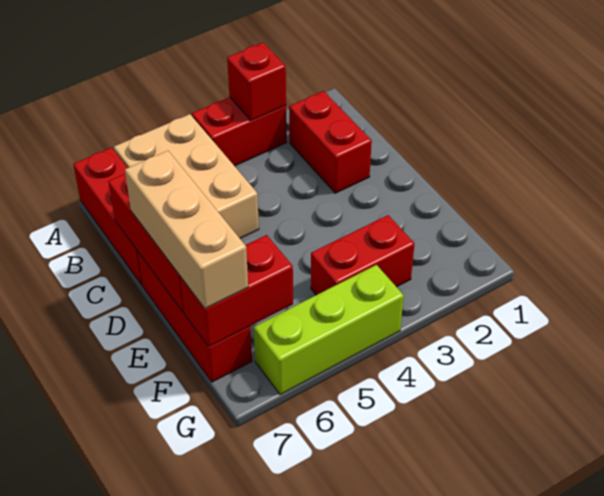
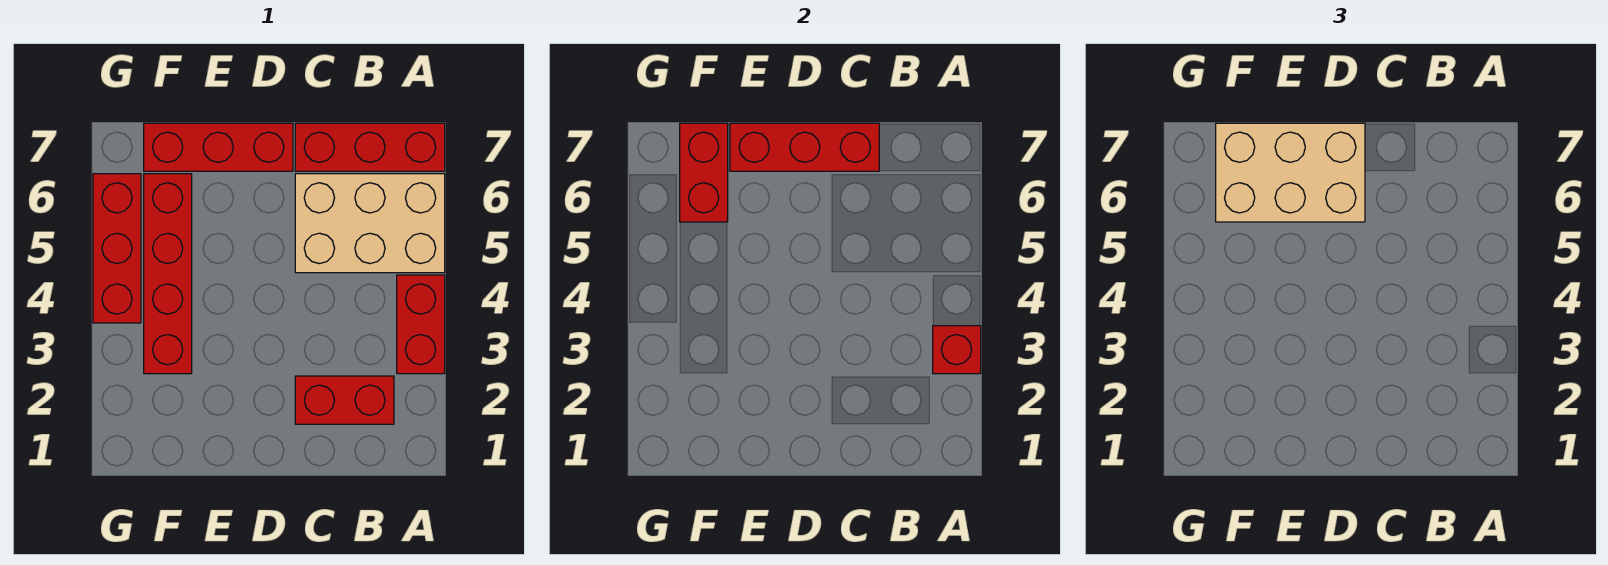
tan brick D7:F7 level 3 -> tan brick D6:F7 level 3
red brick F3:F4 level 1 -> red brick F3:F6 level 1
lime brick G4:G6 level 1 -> red brick G4:G6 level 1

